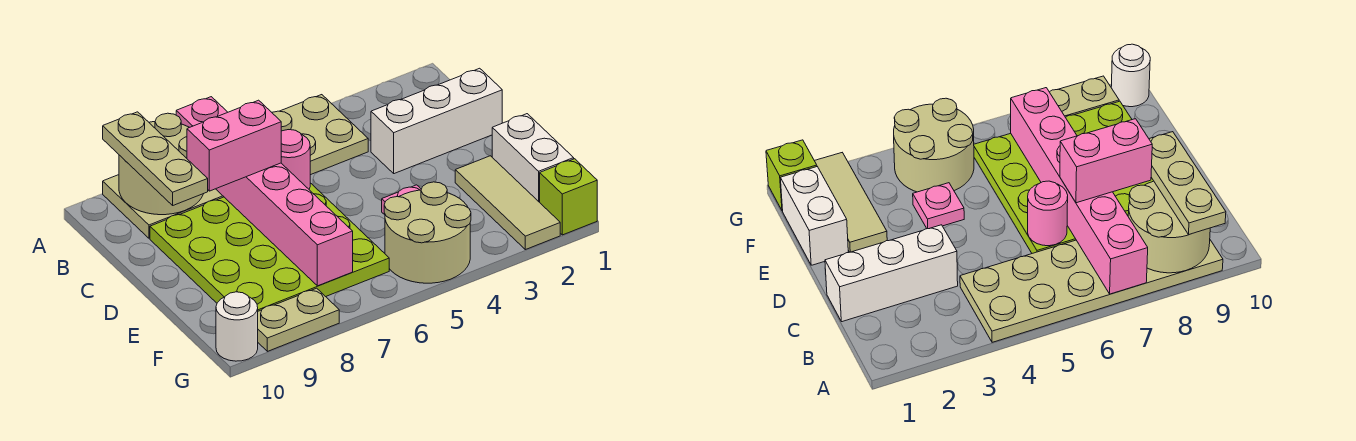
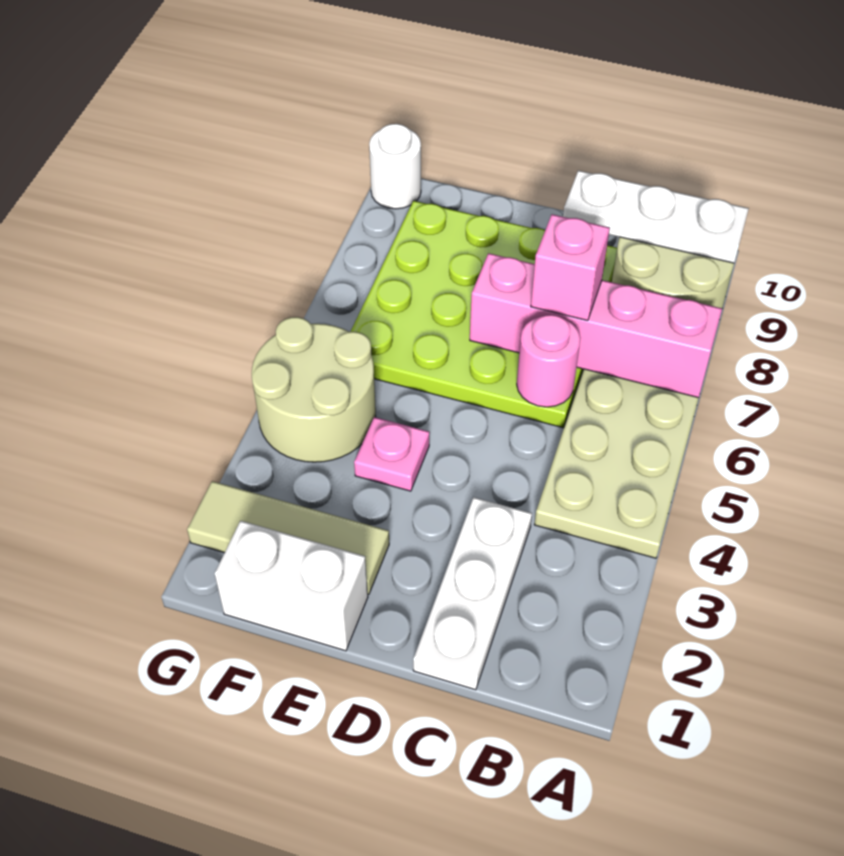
pink brick A7:F7 level 2 -> pink brick A7:D7 level 2
tan plate A9:C9 level 3 -> white plate A9:C9 level 3
white brick C1:C3 level 1 -> white plate C1:C3 level 1
pink brick C7:C8 level 3 -> pink brick C7 level 3
lime brick G1 level 1 -> none
tan plate G8:G9 level 1 -> none

